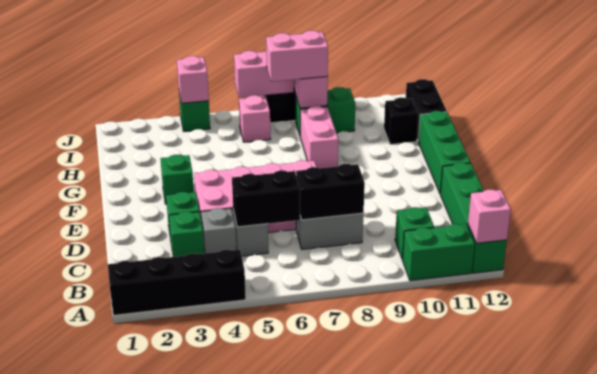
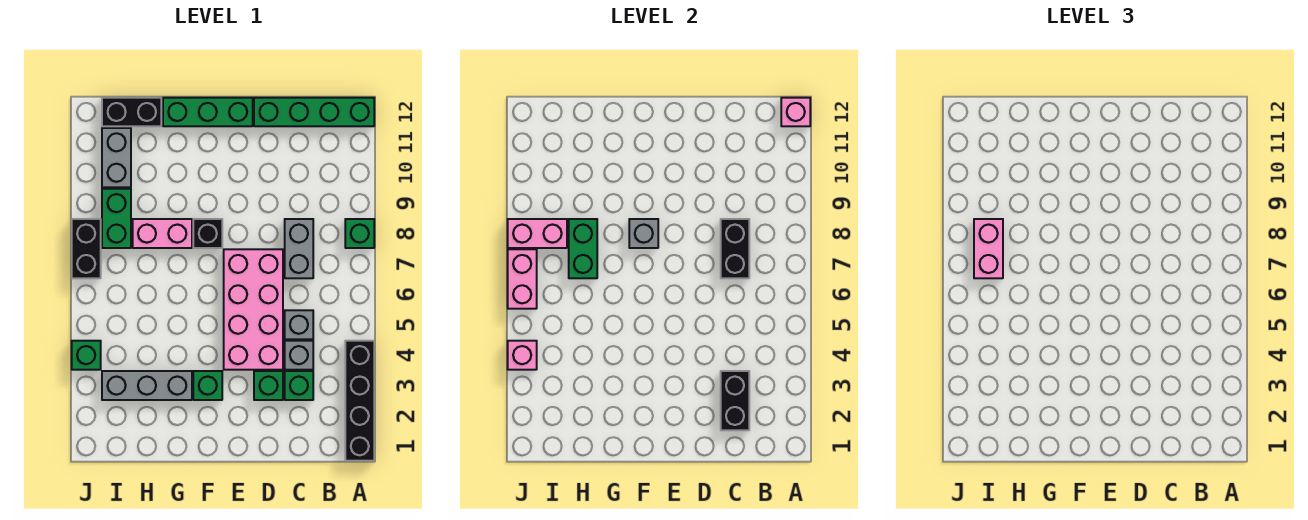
green brick A10:A11 level 1 -> green brick H7:H8 level 2
green brick B10 level 1 -> green brick A8 level 1
black brick C5:C6 level 2 -> black brick C2:C3 level 2
none -> grey brick F8 level 2
none -> grey brick G3:I3 level 1
black brick H11 level 1 -> black brick F8 level 1
pink brick I6 level 1 -> none
none -> grey brick I10:I11 level 1

